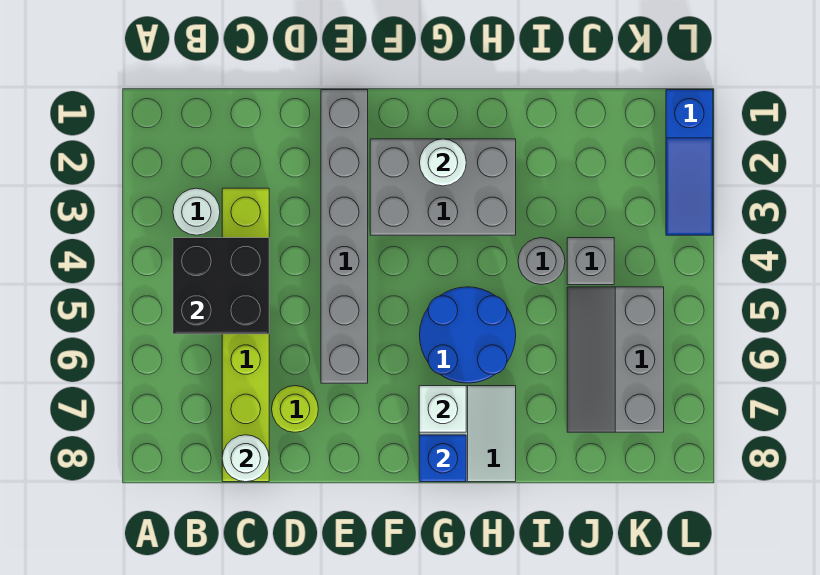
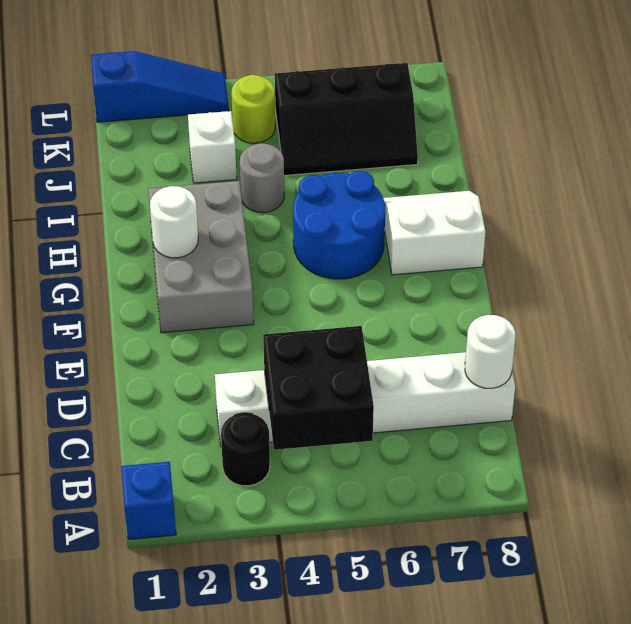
white round brick B3 level 1 -> black round brick B3 level 1
lime brick C3:C8 level 1 -> white brick C3:C8 level 1
lime round brick D7 level 1 -> lime round brick K4 level 1
grey brick E1:E6 level 1 -> none
white brick G7 level 2 -> white brick J3 level 1
blue brick G8 level 2 -> blue brick A1 level 1
grey brick J4 level 1 -> none
grey slope J5:K7 level 1 top K -> black slope J5:K7 level 1 top K

